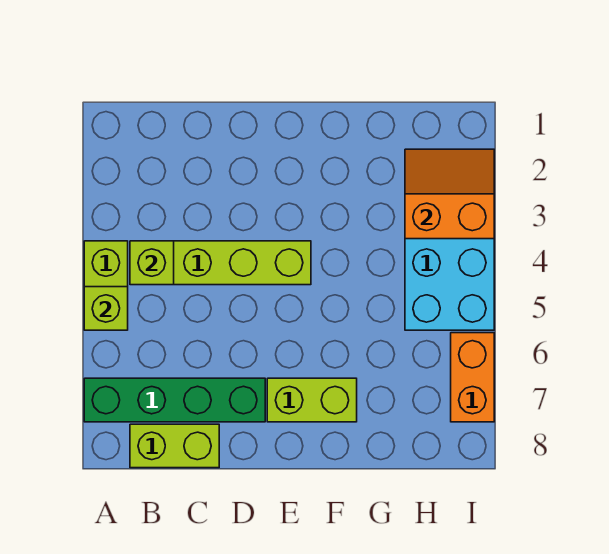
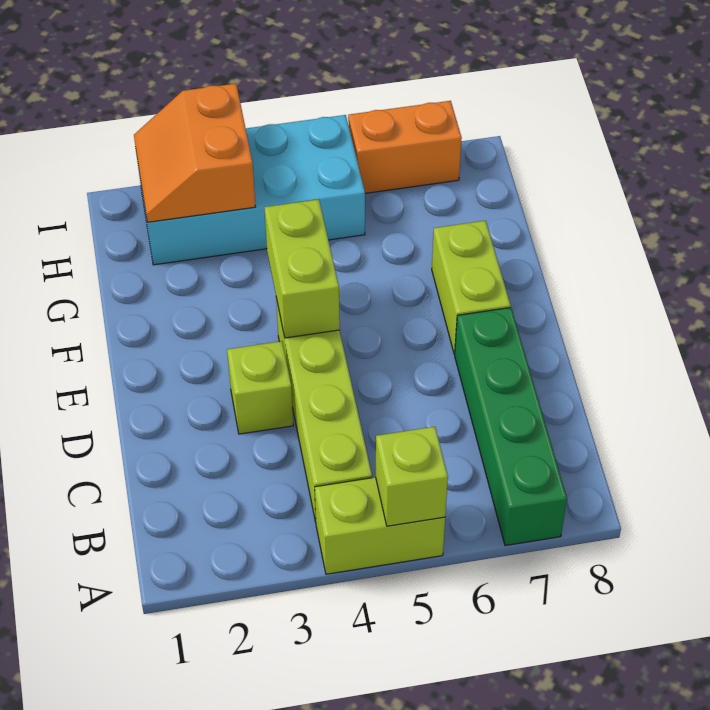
lime brick B4 level 2 -> lime brick D3 level 1
lime brick B8:C8 level 1 -> lime brick E4:F4 level 2

